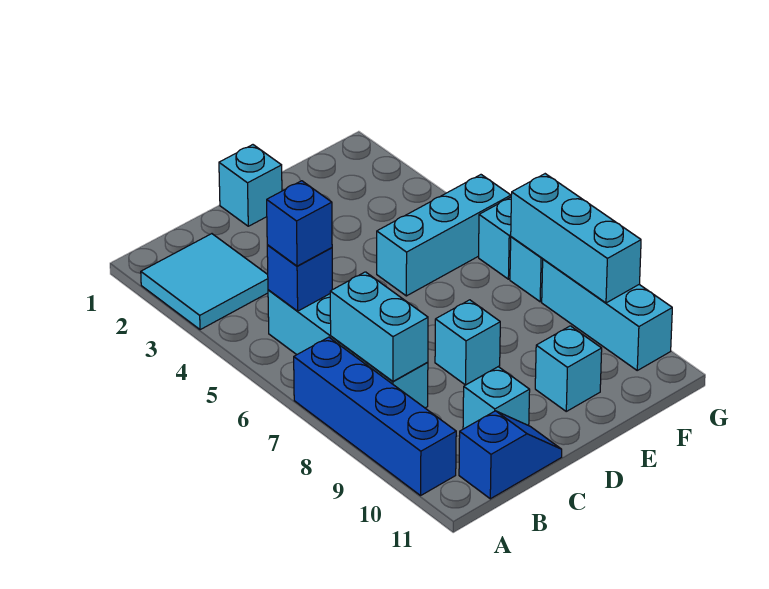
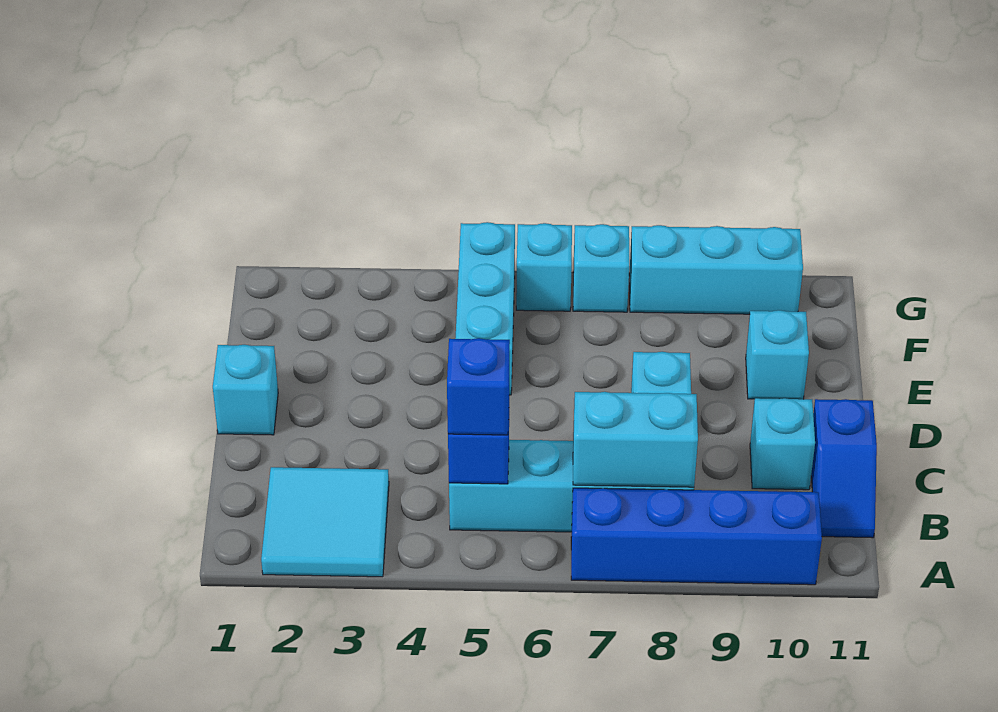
blue slope B11:C11 level 1 top B -> blue slope B11:C11 level 1 top C
cyan brick G7:G9 level 2 -> none

